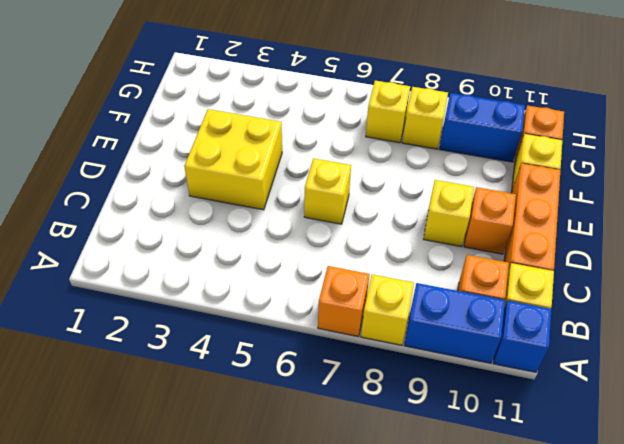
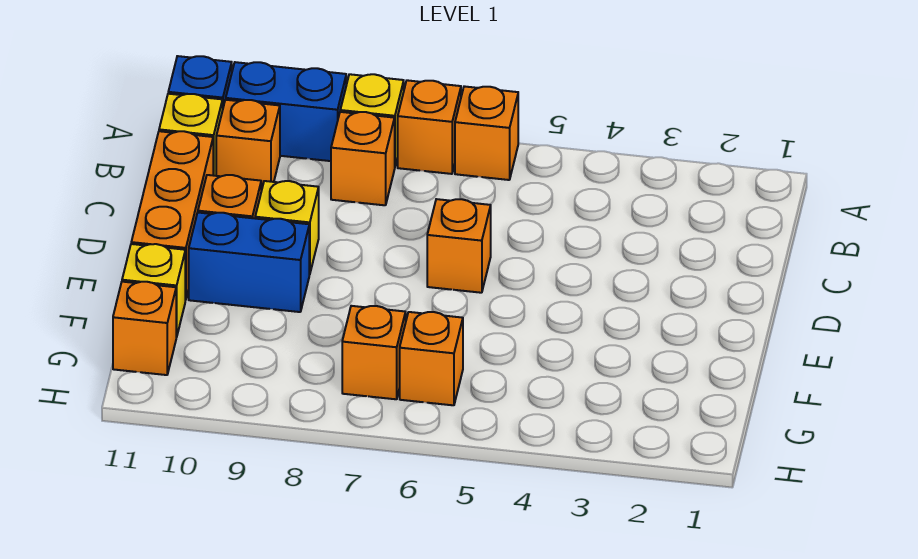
none -> orange brick A6 level 1
none -> orange brick B8 level 1
yellow brick D3:E4 level 1 -> none
yellow brick D6 level 1 -> orange brick D6 level 1
none -> orange brick G6 level 1
yellow brick G7 level 1 -> orange brick G7 level 1
yellow brick G8 level 1 -> none
blue brick G9:G10 level 1 -> blue brick E9:E10 level 1

